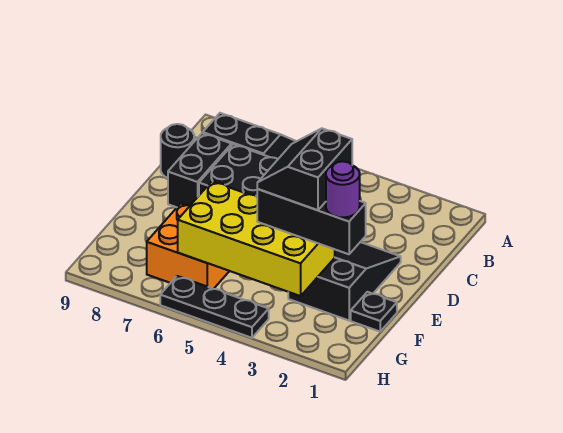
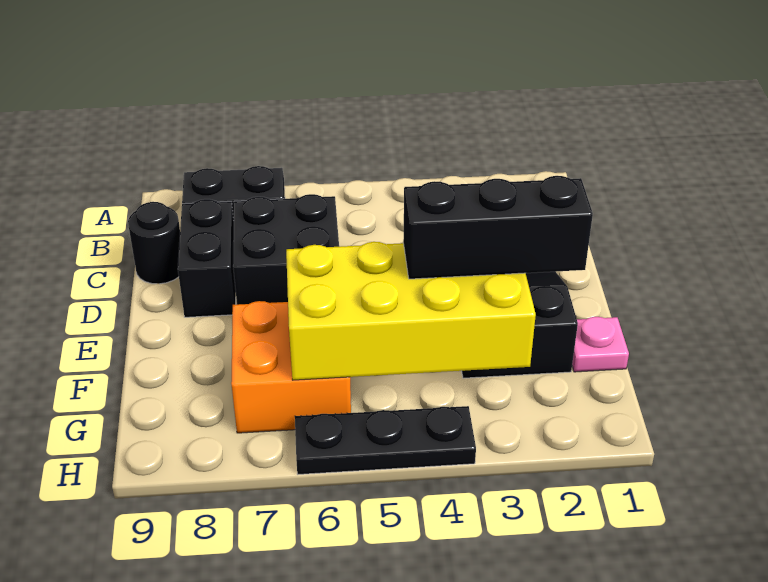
black slope E3:F4 level 4 top 3 -> none
black plate F1 level 1 -> pink plate F1 level 1
purple round brick F2 level 4 -> none

